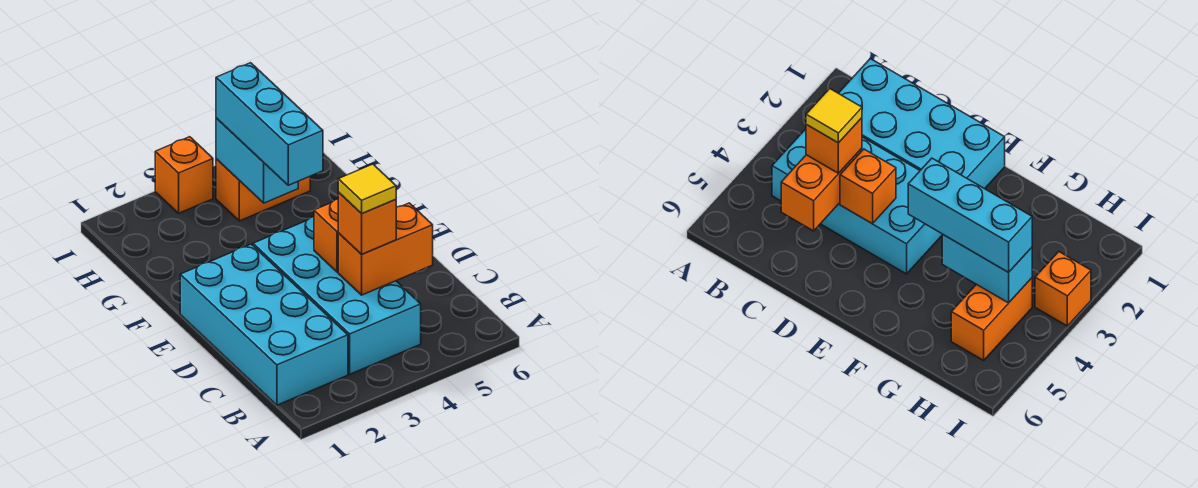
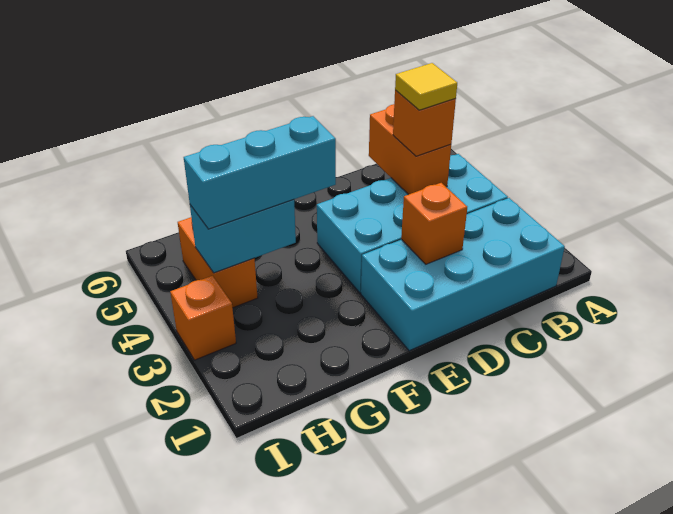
orange brick D4 level 2 -> orange brick D2 level 2

